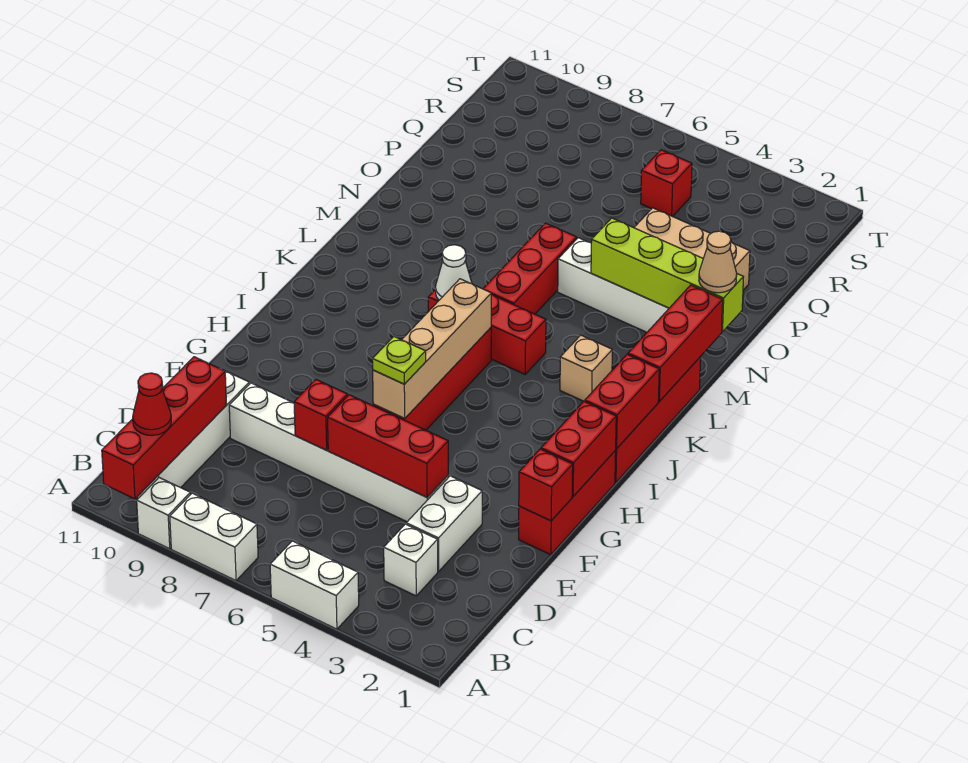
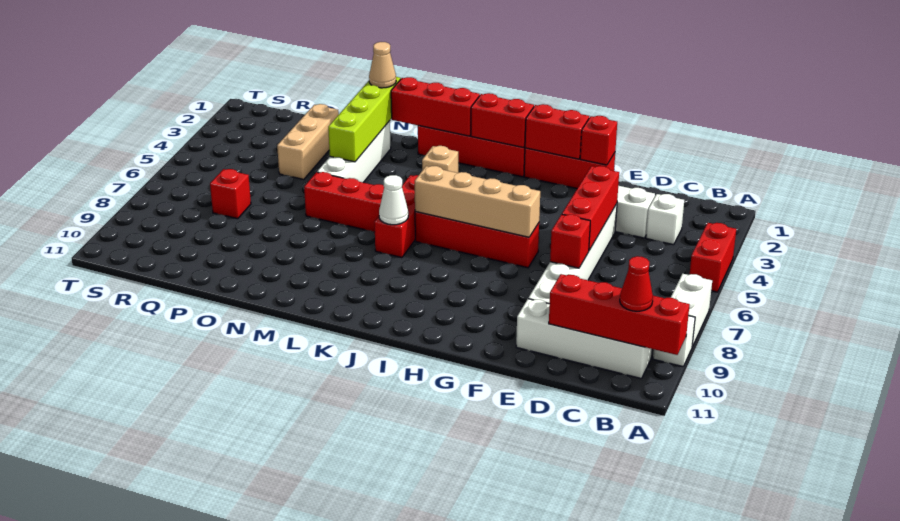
white brick A4:A5 level 1 -> red brick A4:A5 level 1
lime plate G6 level 3 -> none
red brick R5 level 1 -> red brick Q7 level 1

